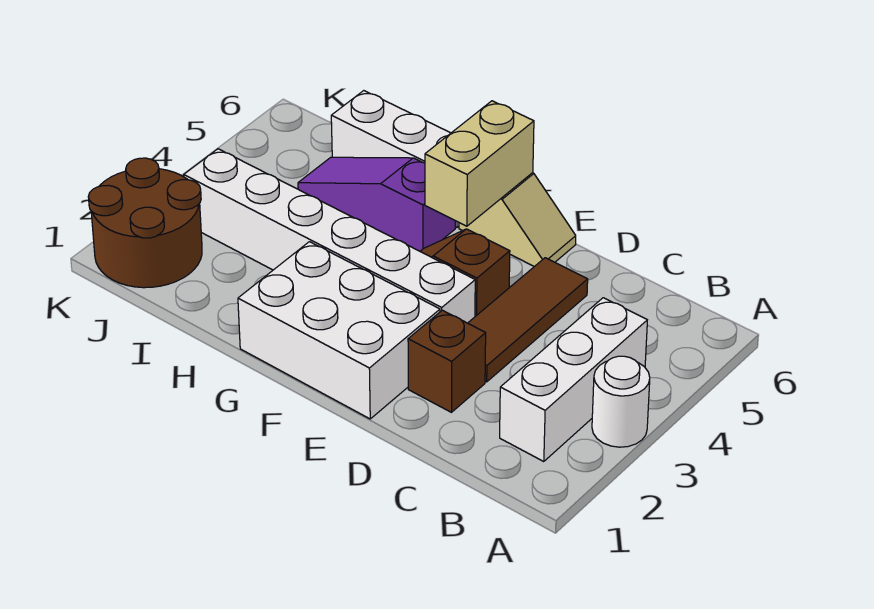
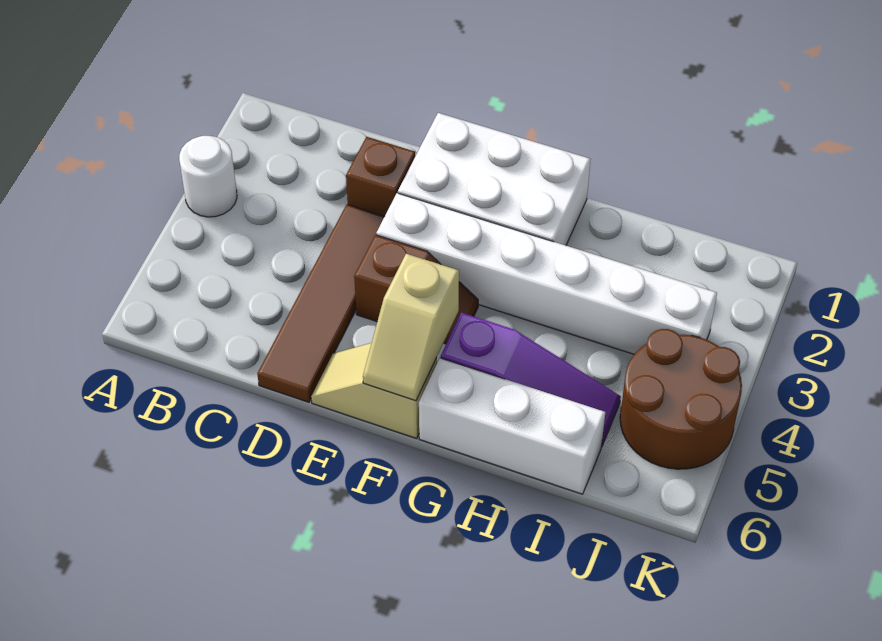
white brick B2:B4 level 1 -> none
brown tile D3:D5 level 1 -> brown tile D3:D6 level 1
tan brick F5:F6 level 2 -> tan slope F5:F6 level 2 top 5
brown round brick J1:K2 level 1 -> brown round brick J4:K5 level 1

